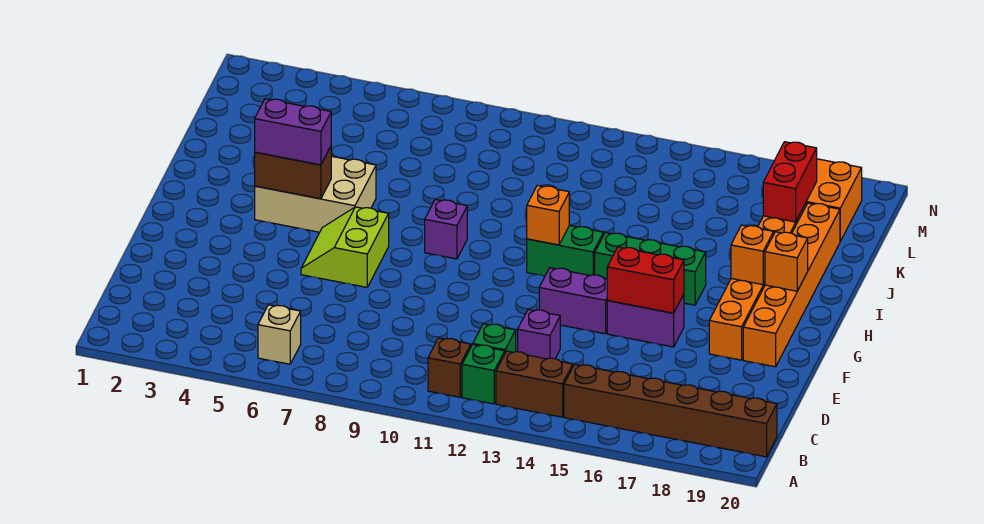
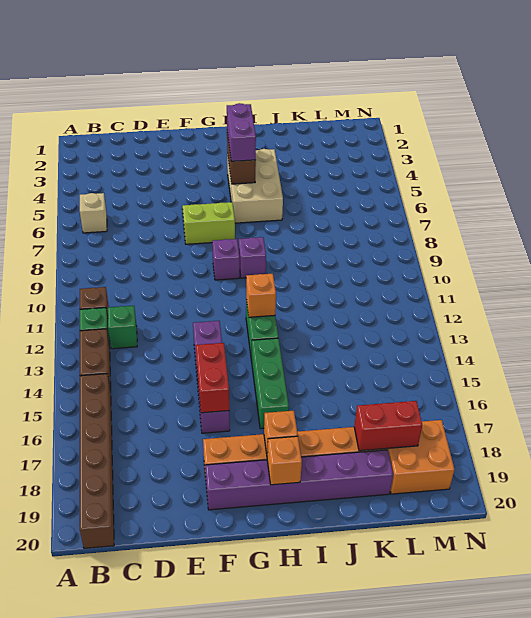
purple brick D13 level 1 -> purple brick G9 level 1
orange brick F19:K19 level 1 -> purple brick F19:K19 level 1

